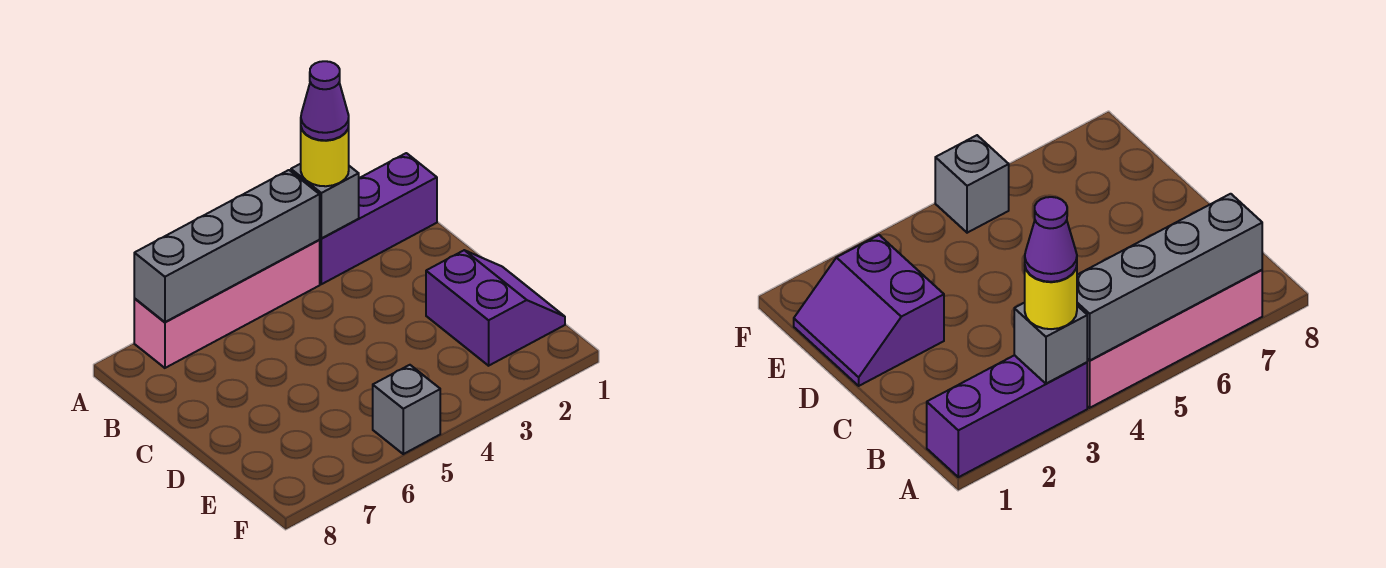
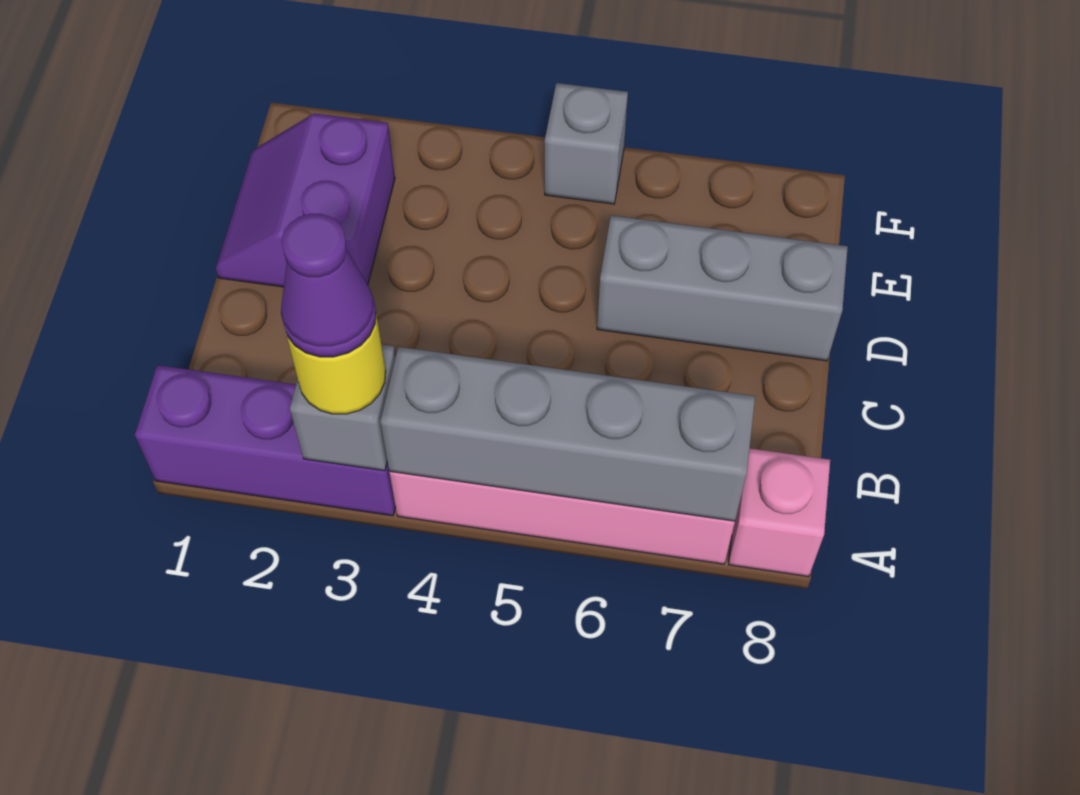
none -> pink brick A8 level 1
none -> grey brick D6:D8 level 1

